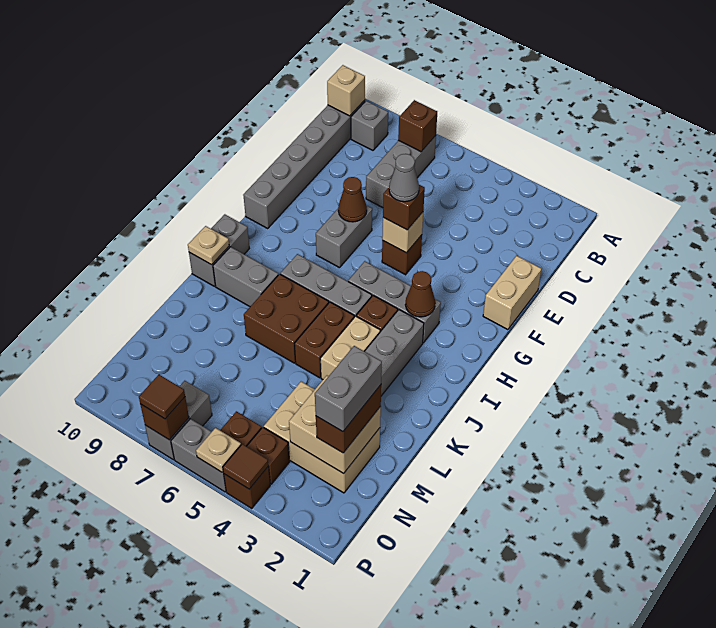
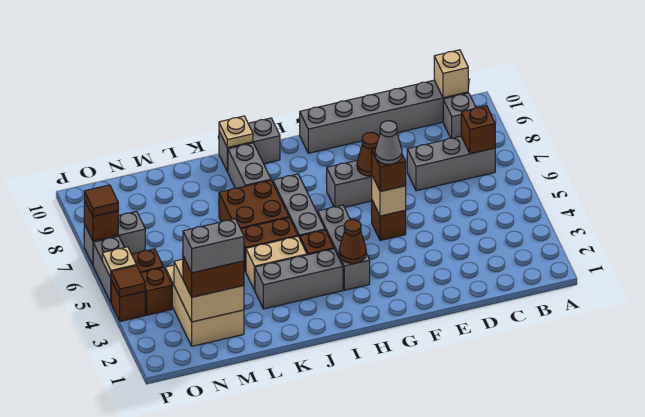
tan brick E1:F1 level 1 -> none

